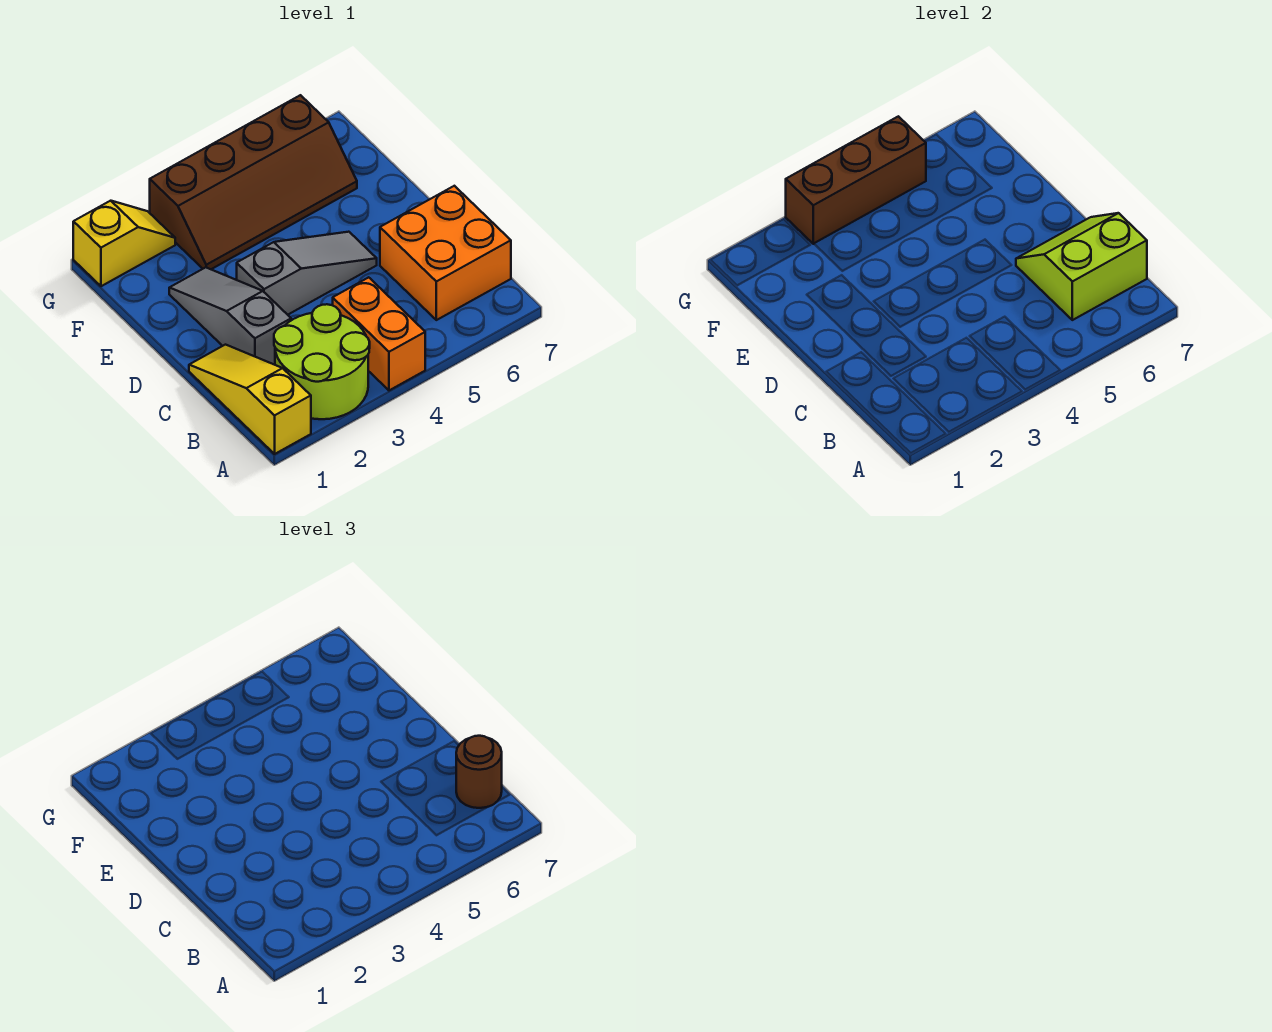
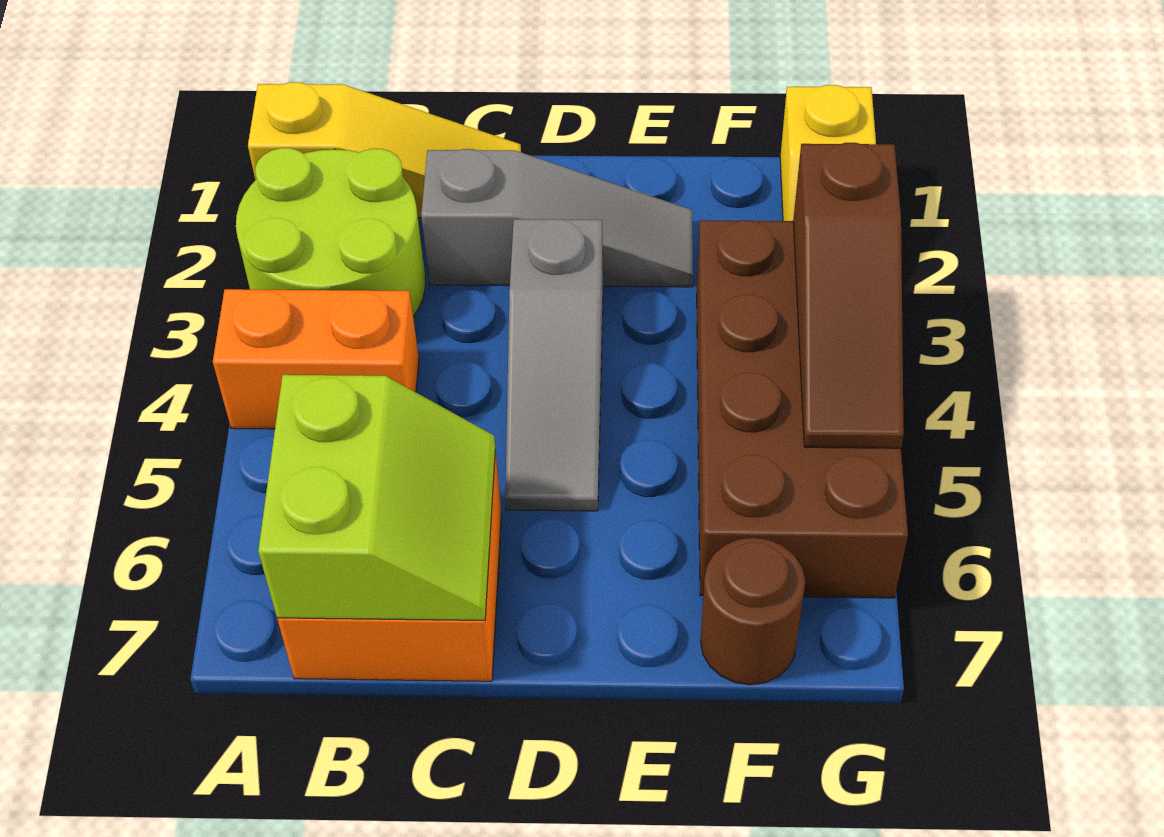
brown round brick B7 level 3 -> brown round brick F7 level 1
brown slope F3:G6 level 1 top G -> brown brick F3:G6 level 1
brown brick G3:G5 level 2 -> brown slope G3:G5 level 2 top 3

